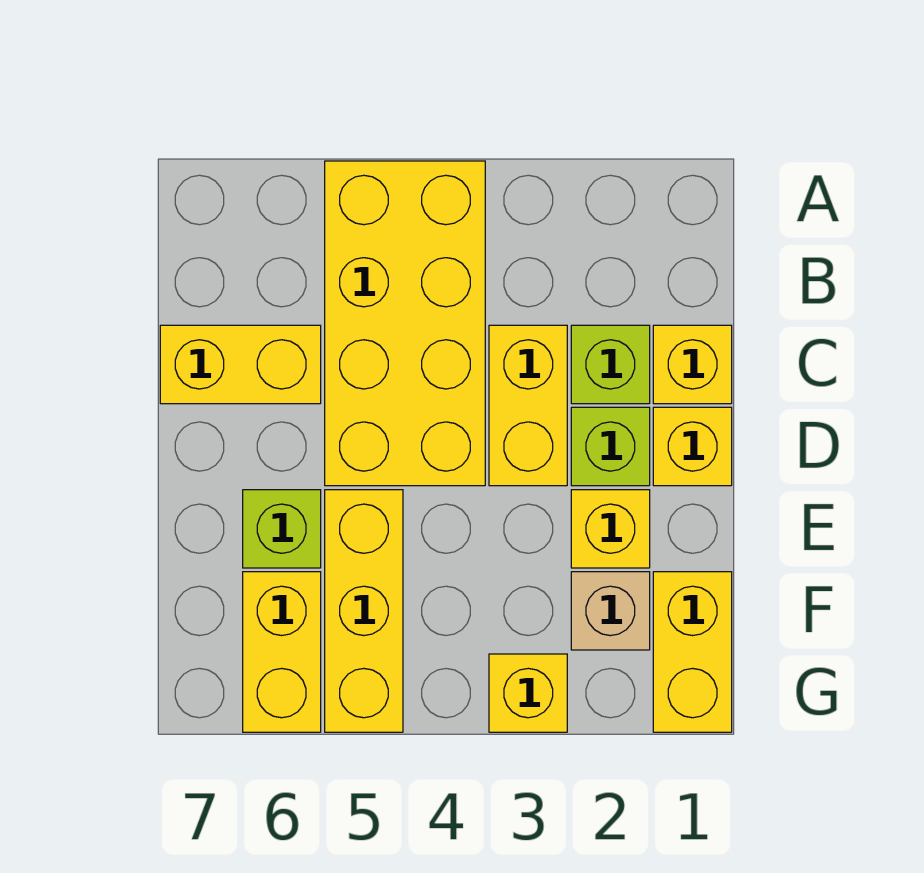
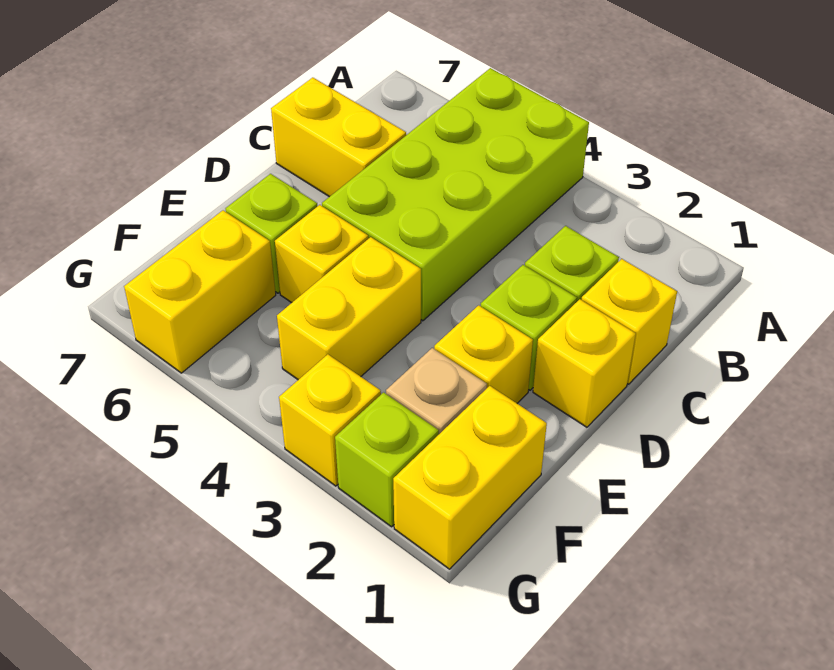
yellow brick A4:D5 level 1 -> lime brick A4:D5 level 1
yellow brick C3:D3 level 1 -> yellow brick E4:F4 level 1
yellow brick E5:G5 level 1 -> yellow brick E5 level 1
none -> lime brick G2 level 1

